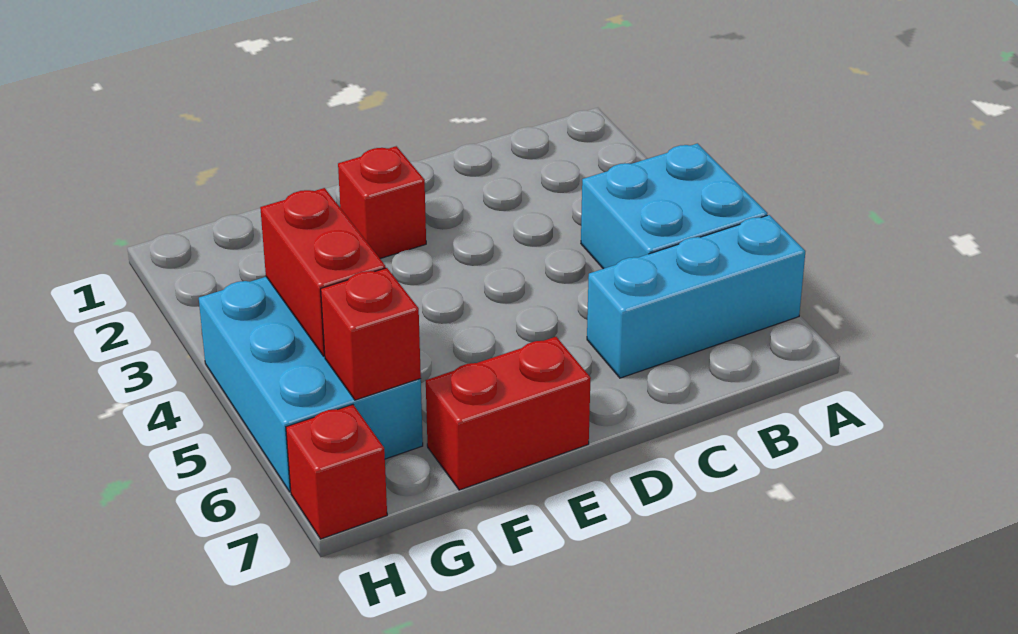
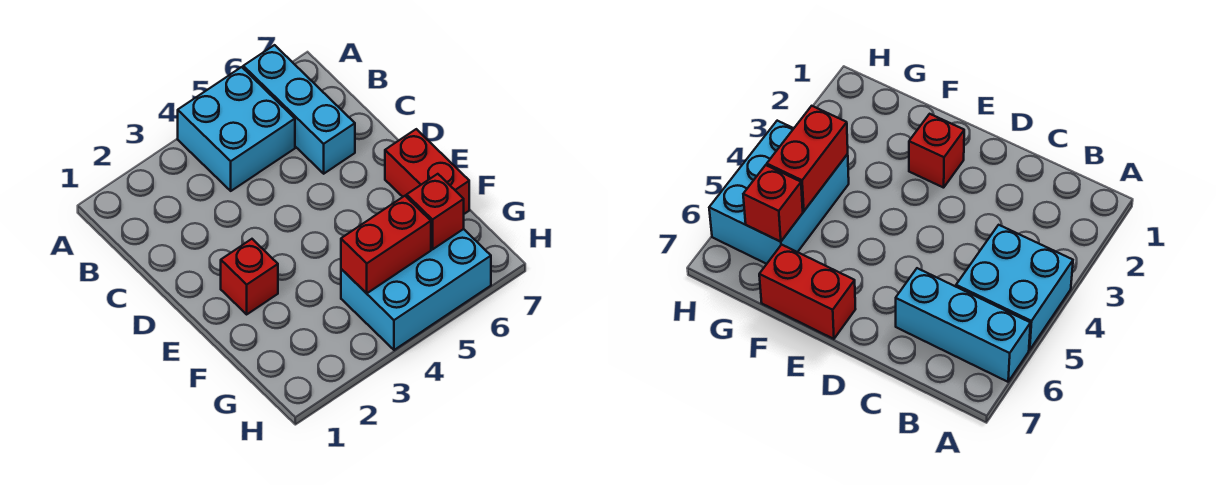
red brick H7 level 1 -> none

